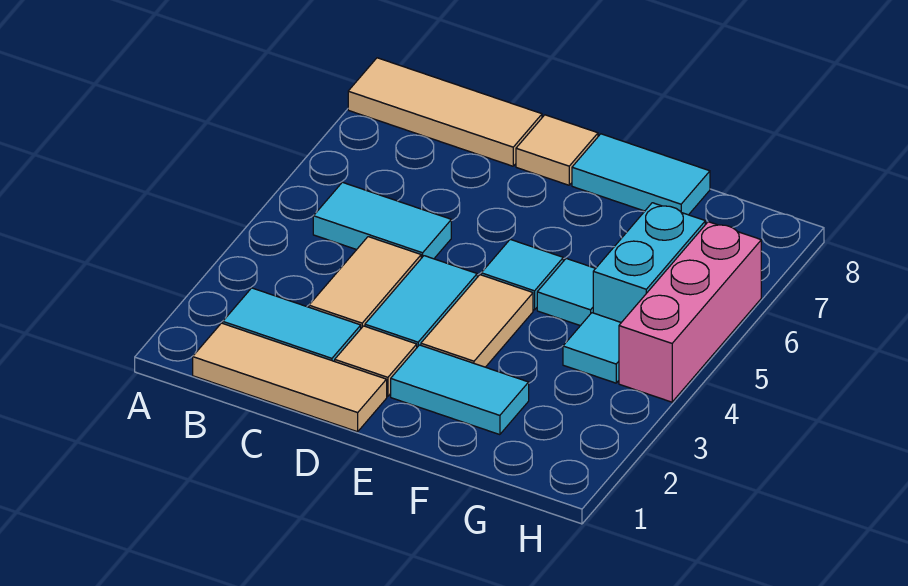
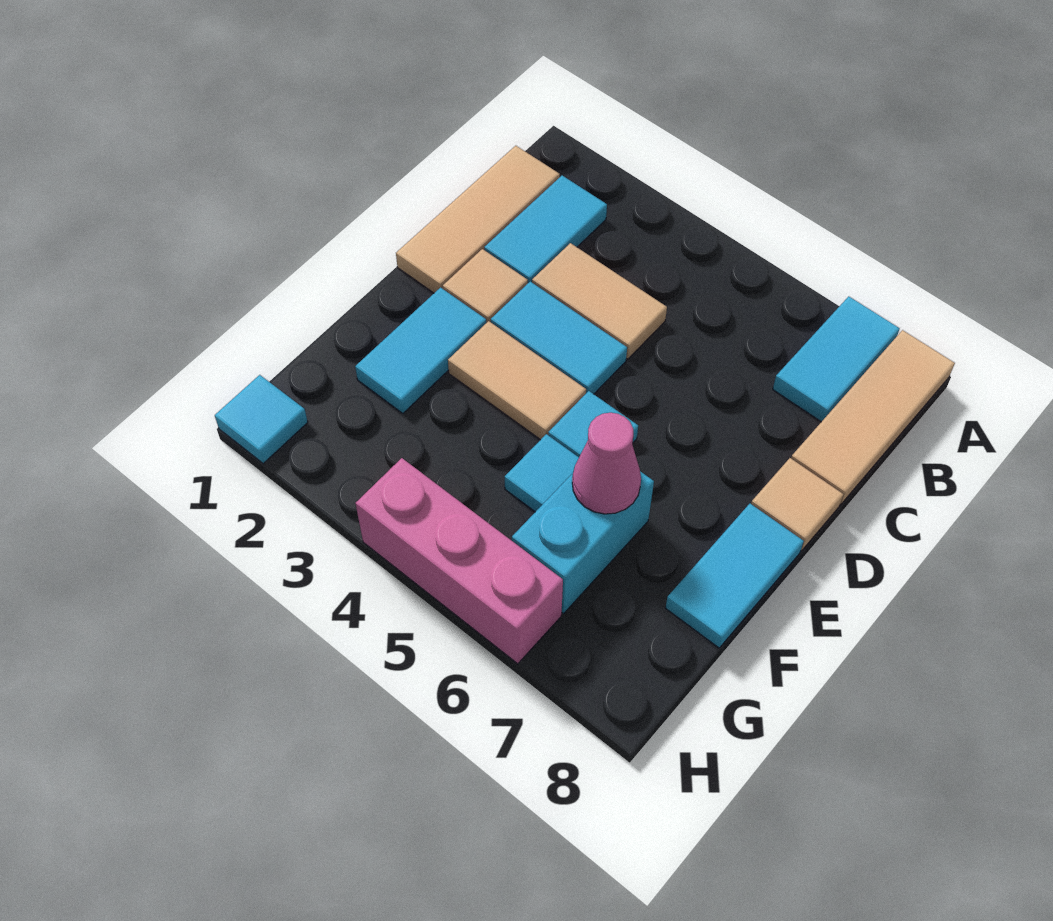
cyan tile B5:C5 level 1 -> cyan tile A7:B7 level 1
none -> pink cone F6 level 2
cyan tile G4 level 1 -> cyan tile H1 level 1
cyan brick G5:G6 level 1 -> cyan brick F6:G6 level 1

